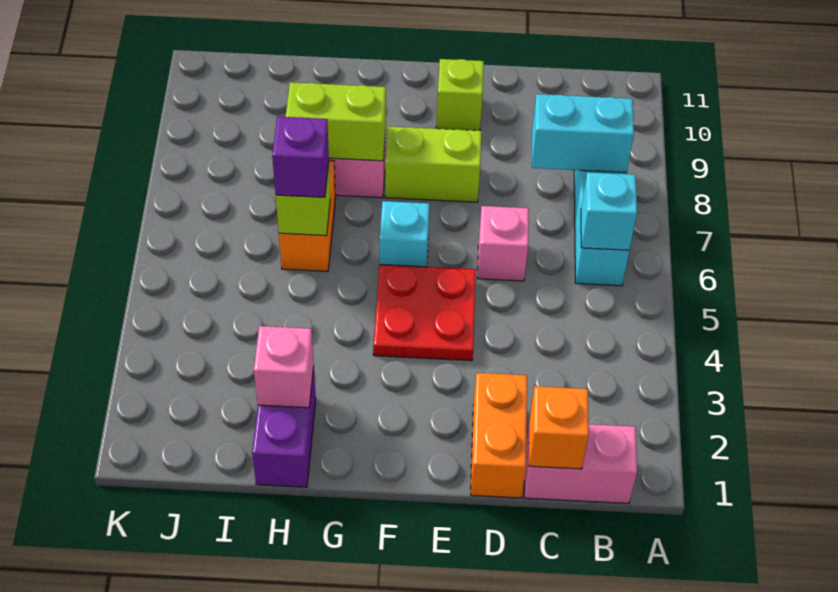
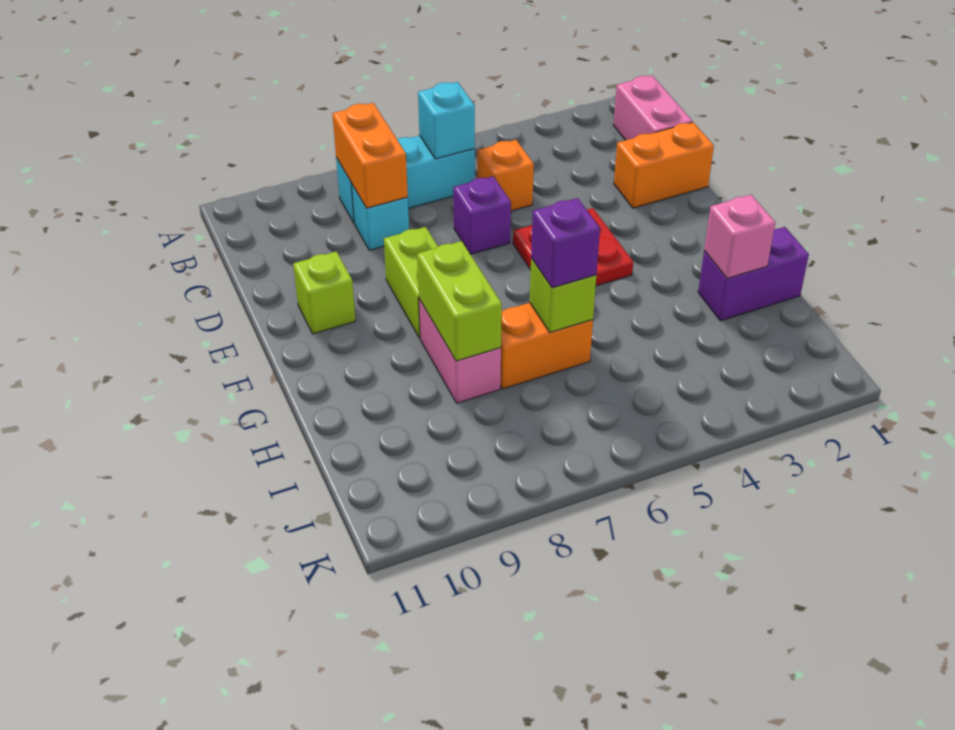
cyan brick B8:C8 level 2 -> orange brick B8:C8 level 2
orange brick C1 level 2 -> orange brick C5 level 1
pink brick D6 level 1 -> purple brick D6 level 1
cyan brick F6 level 1 -> cyan brick C8 level 1

